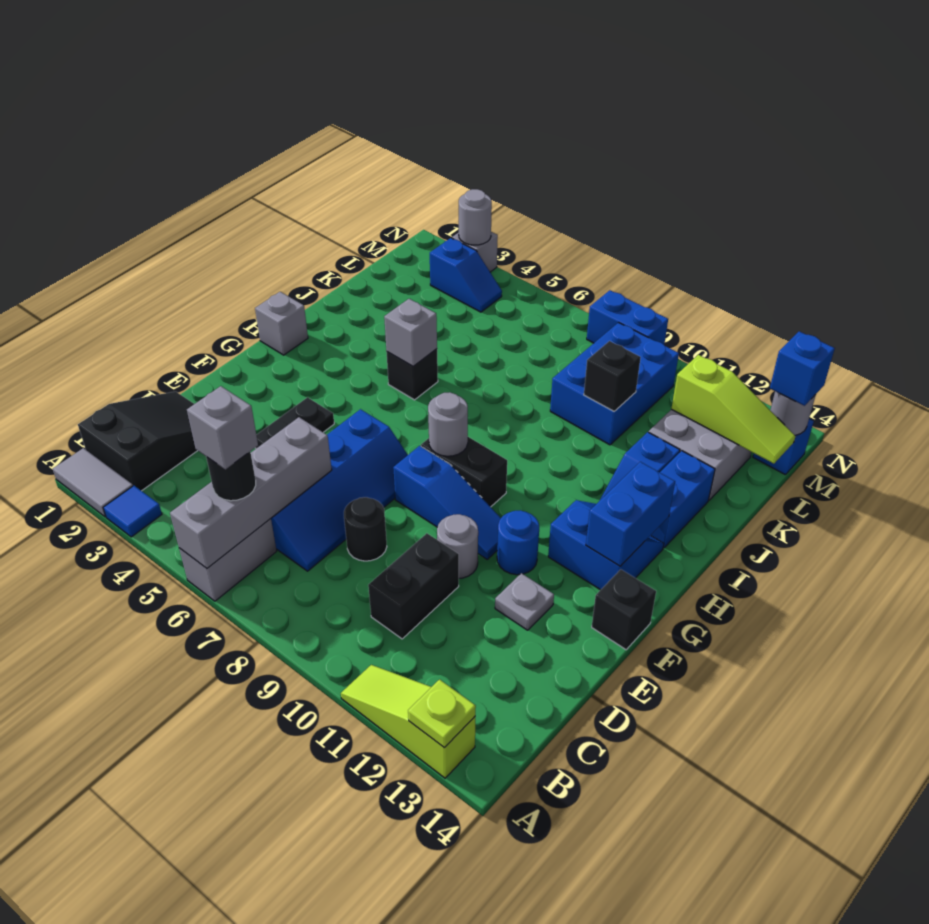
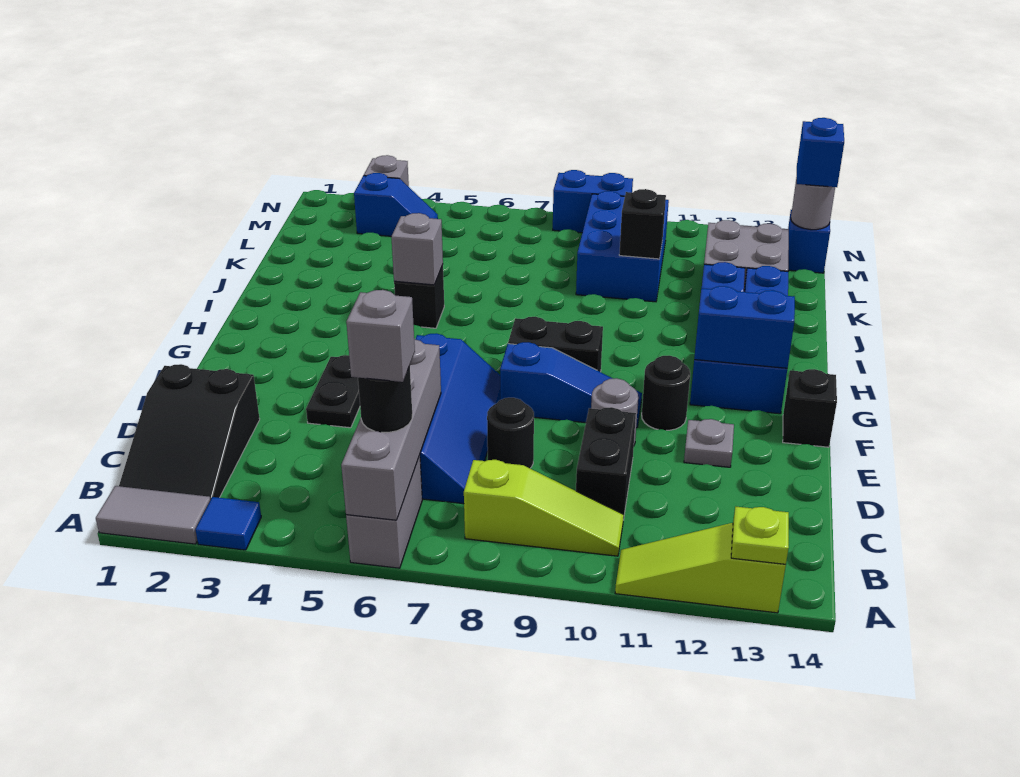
black slope B1:D2 level 1 top B -> black slope B1:D2 level 1 top D
blue round brick F11 level 1 -> black round brick F11 level 1
grey round brick G8 level 2 -> none
blue brick G13:H13 level 2 -> blue brick G12:G13 level 2
grey brick H1 level 1 -> none
lime slope L12:L14 level 2 top 12 -> lime slope B8:B10 level 1 top 8
grey round brick N3 level 2 -> none

